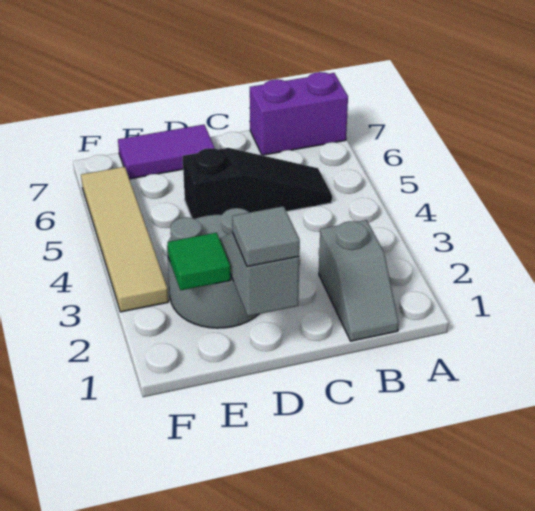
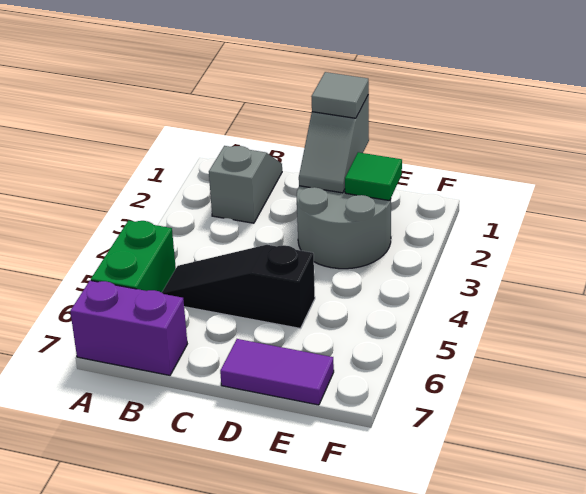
none -> green brick A5:A6 level 1
tan tile F3:F6 level 1 -> none

